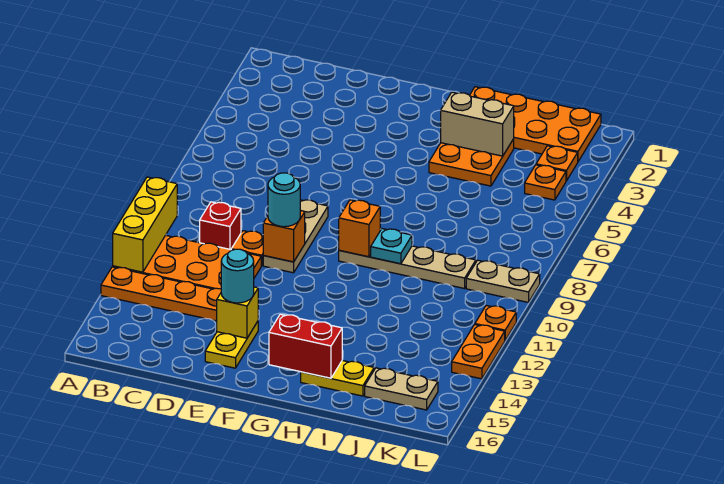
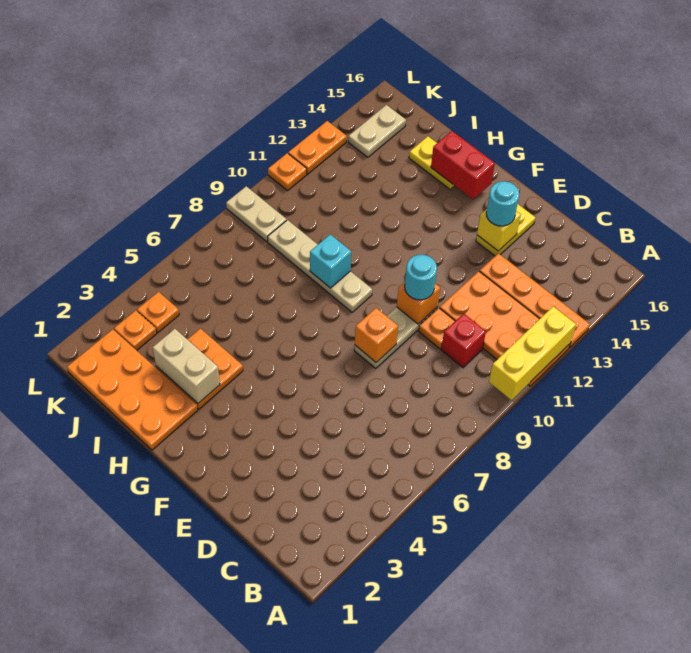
orange brick G9 level 2 -> orange brick E8 level 2
cyan plate H9 level 2 -> cyan brick H9 level 2
tan plate J15:K15 level 1 -> tan plate K14:K15 level 1

